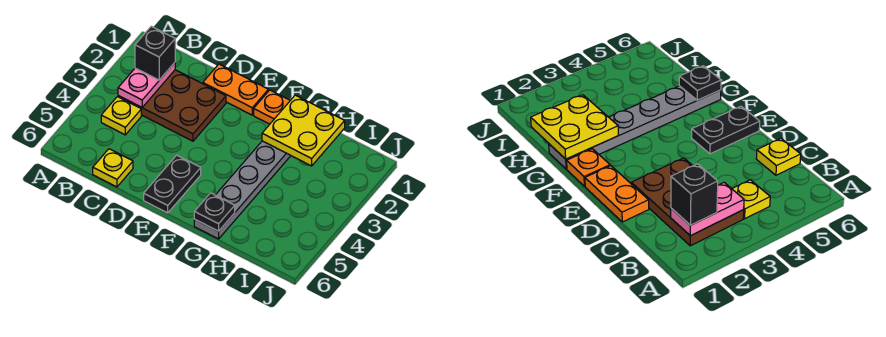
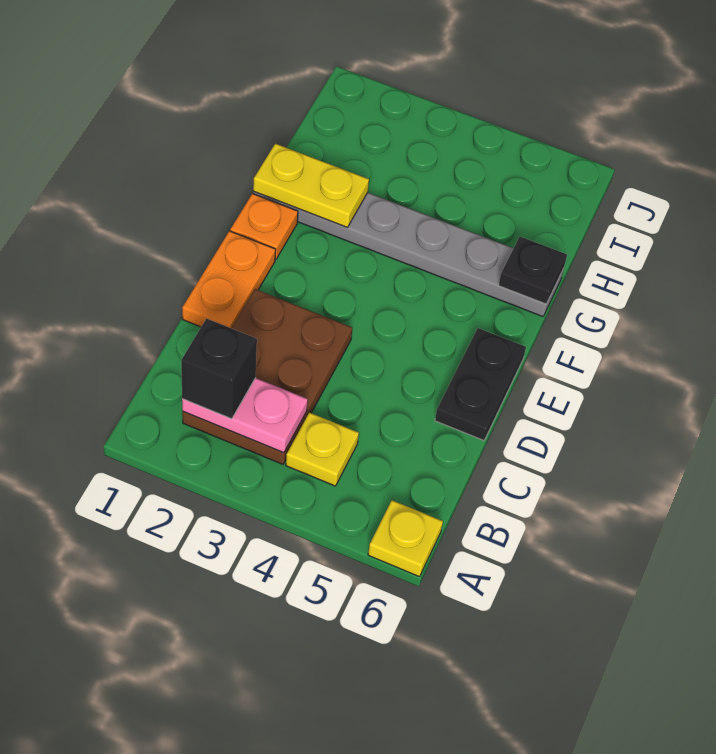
yellow plate C6 level 1 -> yellow plate A6 level 1
black plate E5:E6 level 1 -> black plate D6:E6 level 1
yellow plate G1:H2 level 2 -> yellow plate G1:G2 level 2

